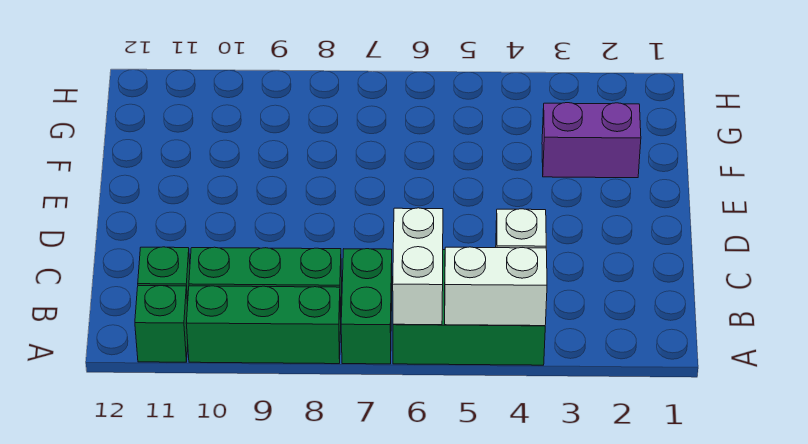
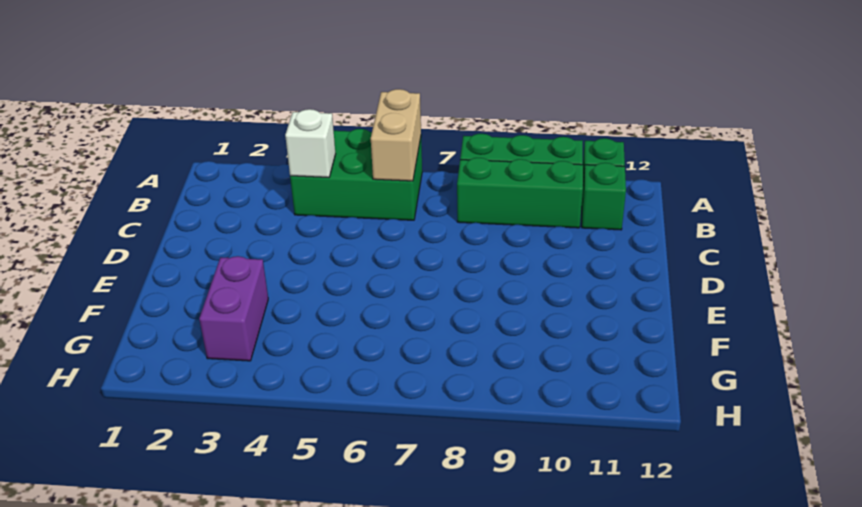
white brick A4:A5 level 2 -> none
white brick A6:B6 level 2 -> tan brick A6:B6 level 2
green brick A7:B7 level 1 -> none
purple brick F2:F3 level 1 -> purple brick F3:G3 level 1

